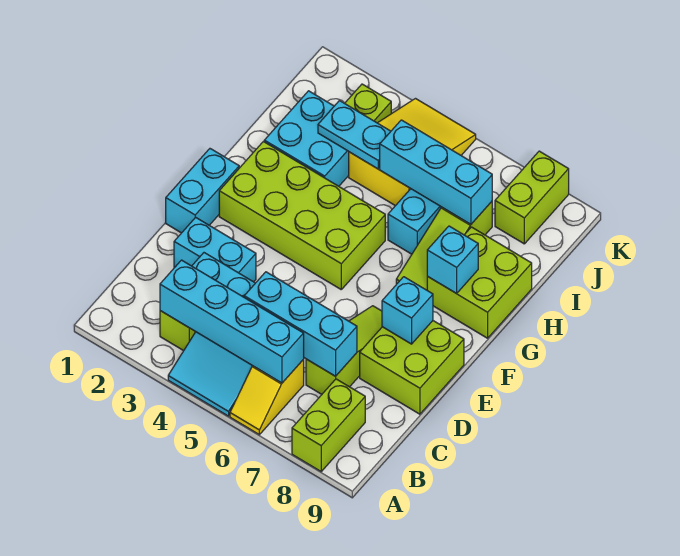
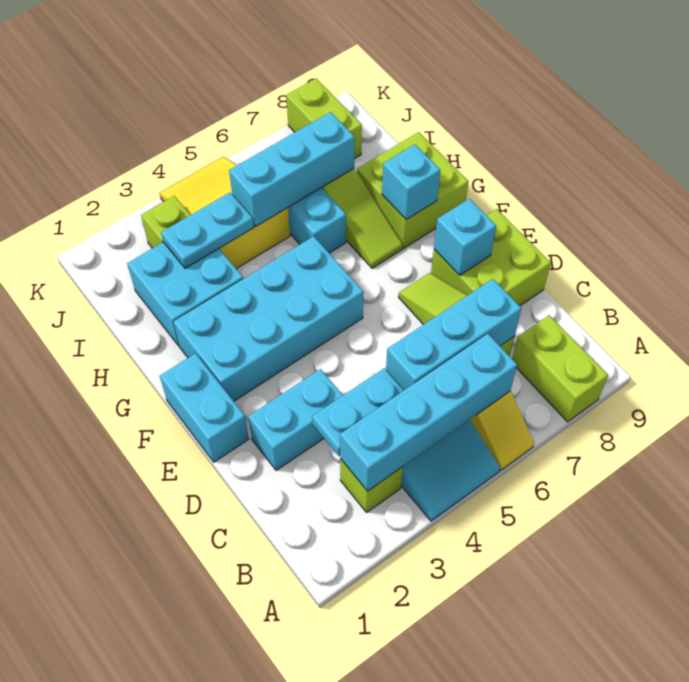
lime brick F2:G5 level 1 -> cyan brick F2:G5 level 1

